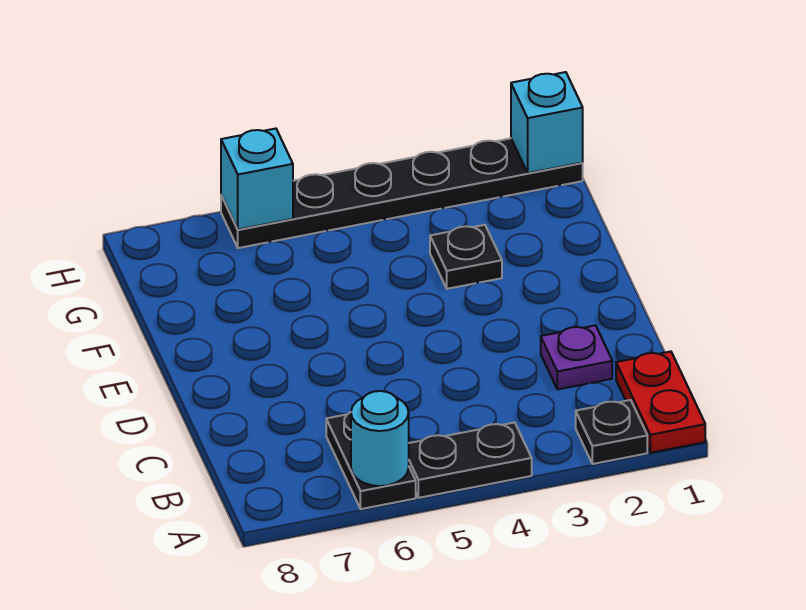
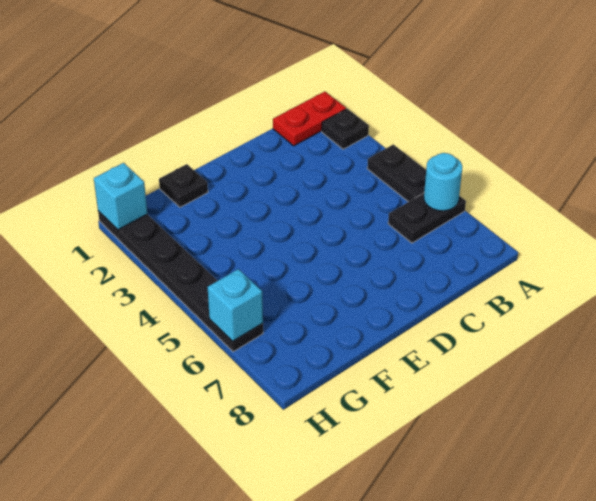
purple plate C2 level 1 -> none
black plate F3 level 1 -> black plate F1 level 1

